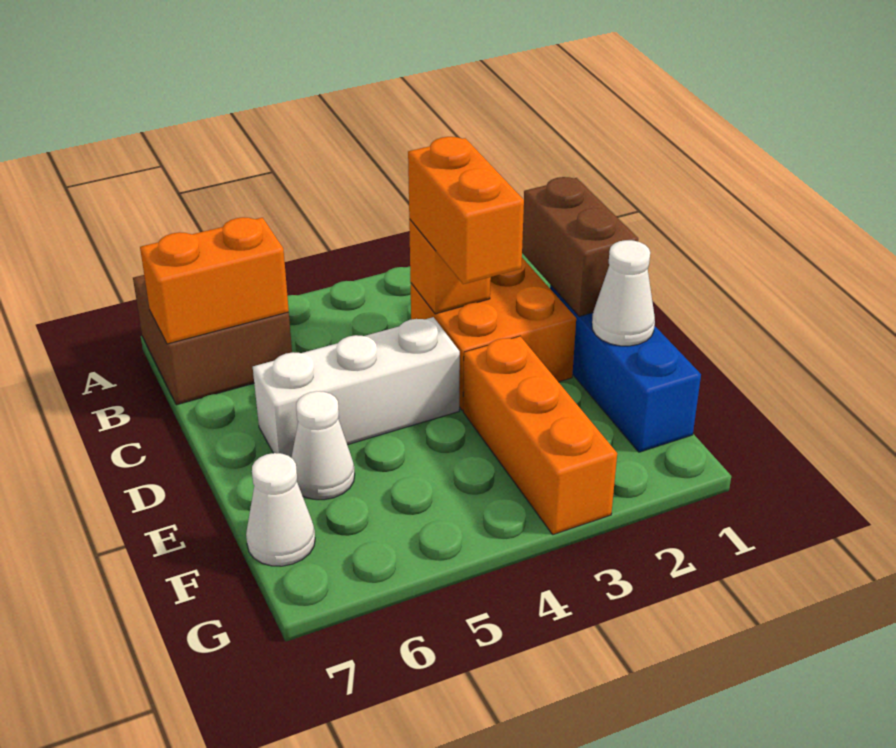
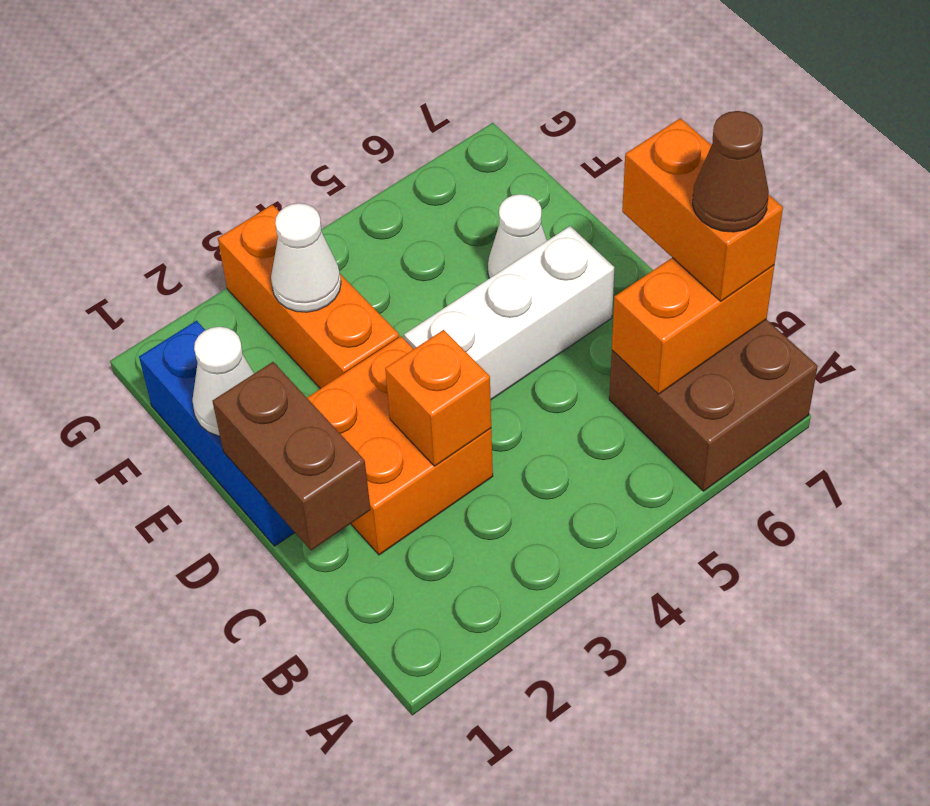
none -> brown cone B7 level 4
orange brick C3:D3 level 3 -> orange brick B7:C7 level 3
white cone F7 level 1 -> white cone F3 level 2

